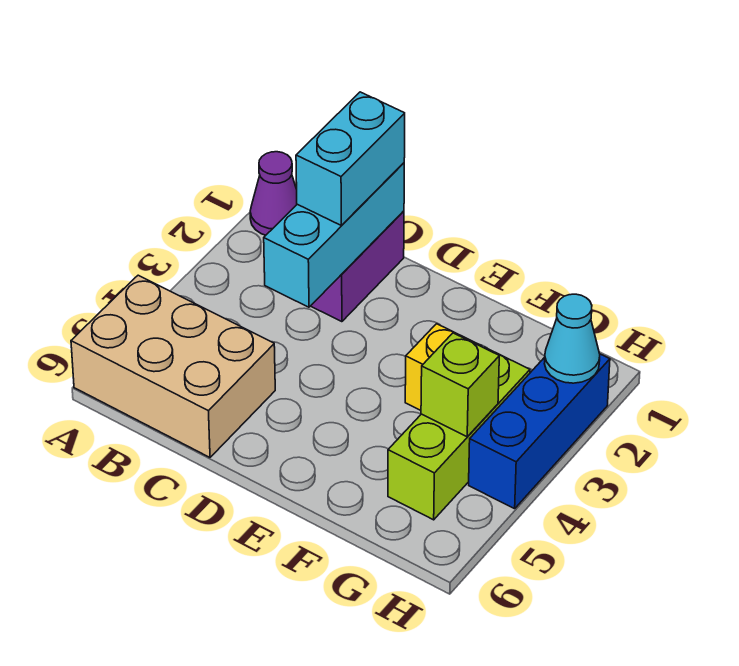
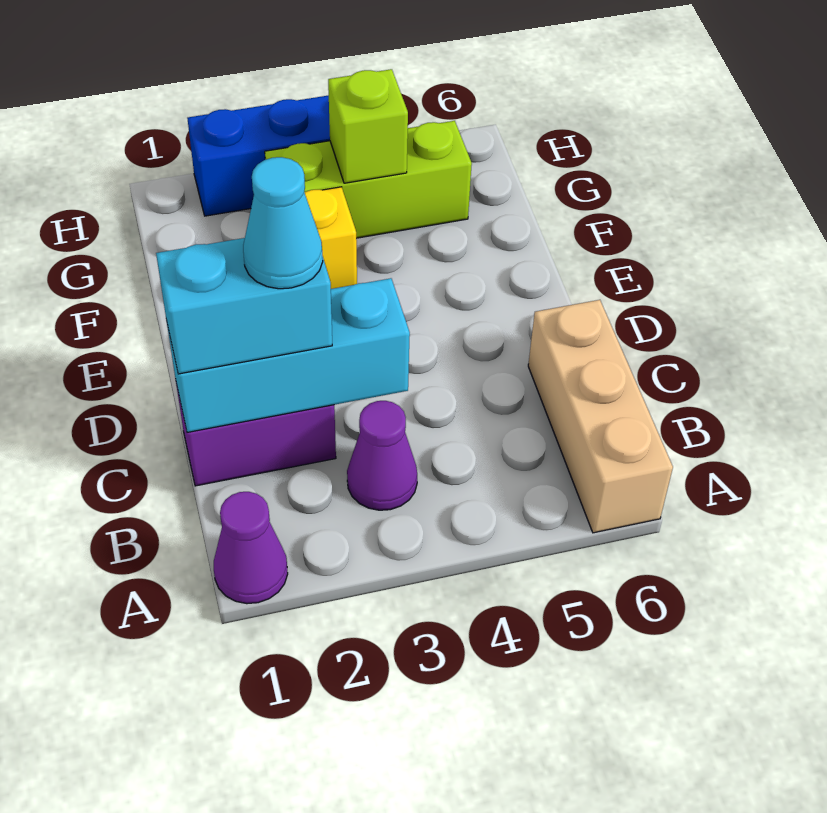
tan brick A5:C6 level 1 -> tan brick A6:C6 level 1
none -> purple cone B3 level 1
cyan cone H2 level 2 -> cyan cone C2 level 4

